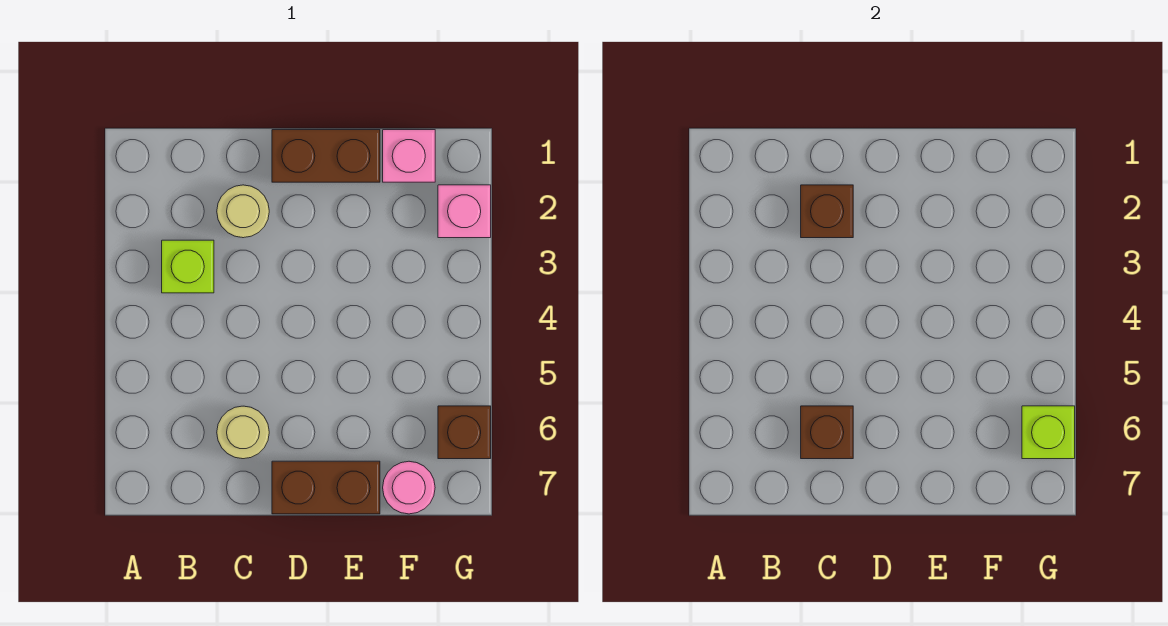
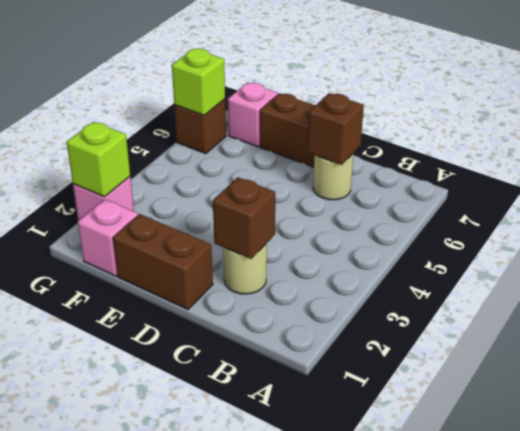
lime brick B3 level 1 -> lime brick G2 level 2
pink round brick F7 level 1 -> pink brick F7 level 1

